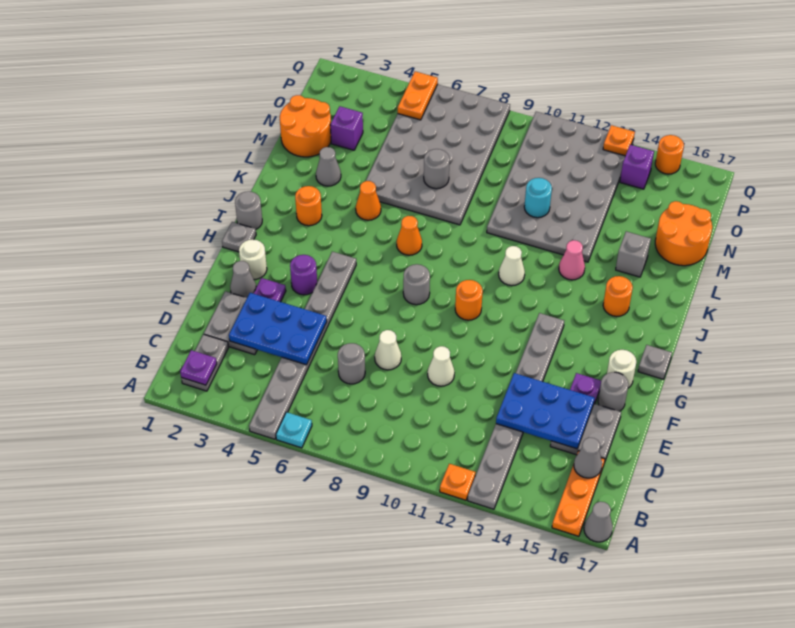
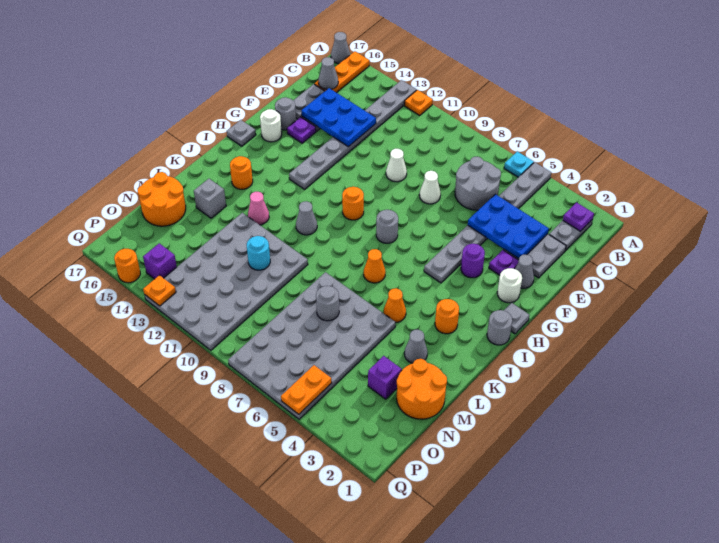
grey round brick D7 level 1 -> grey round brick C6:D7 level 1
white cone J11 level 1 -> grey cone J11 level 1

